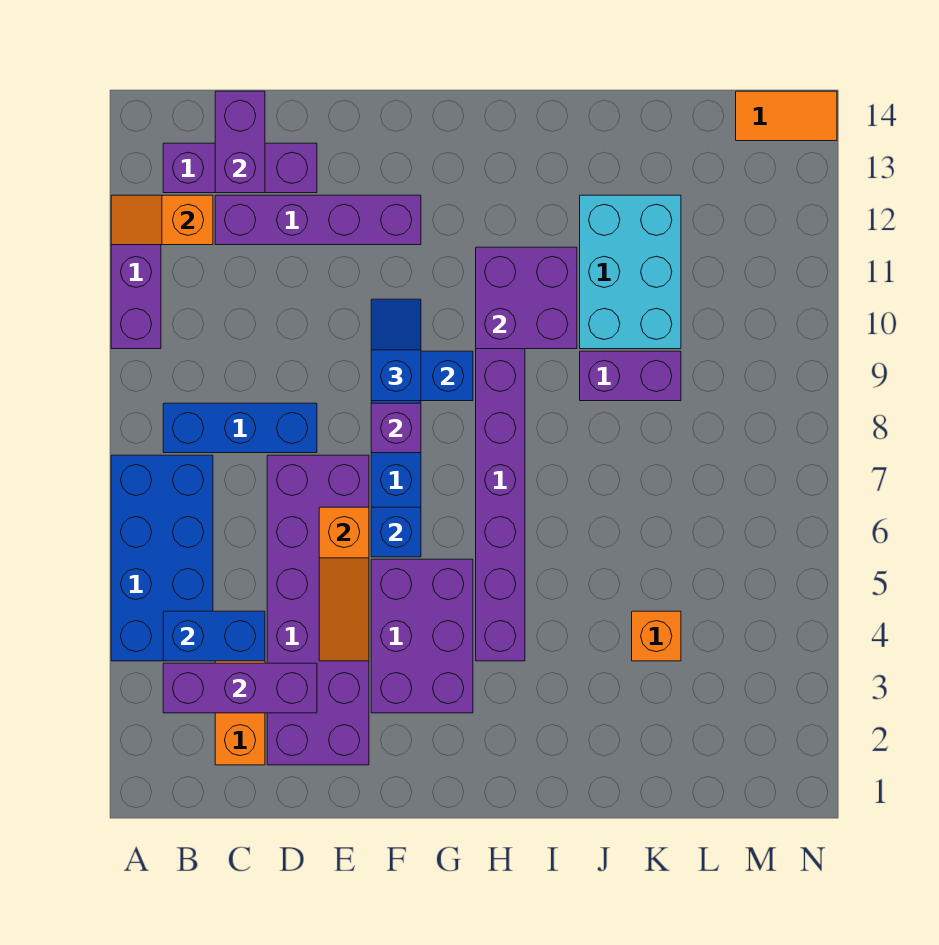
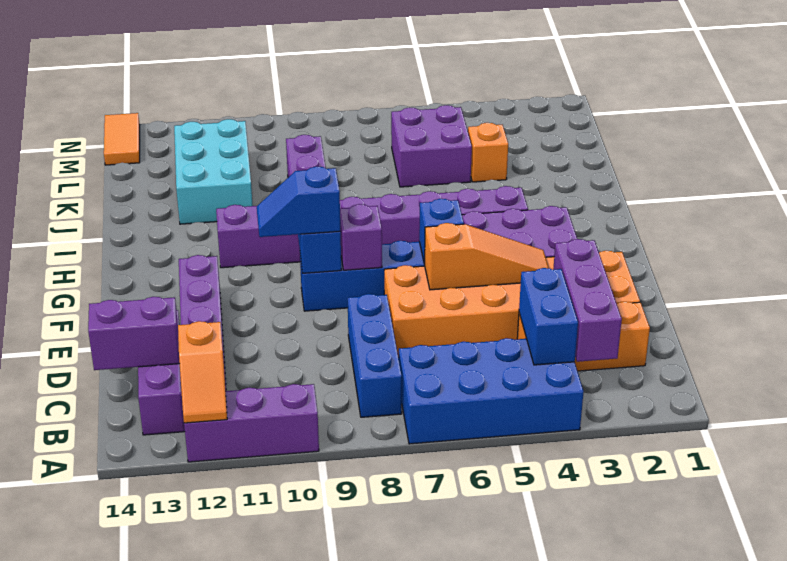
purple brick D2:E7 level 1 -> orange brick D2:E7 level 1
purple brick H10:I11 level 2 -> purple brick K5:L6 level 1
cyan brick J10:K12 level 1 -> cyan brick J11:L12 level 1

